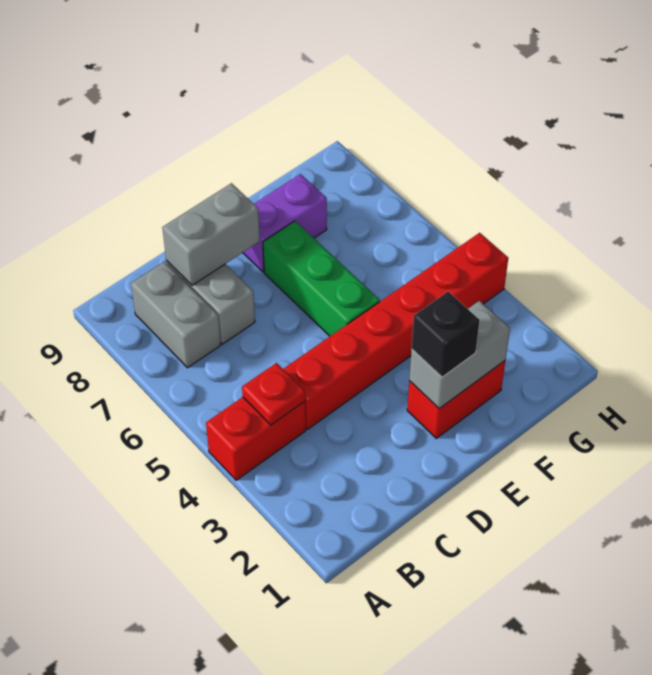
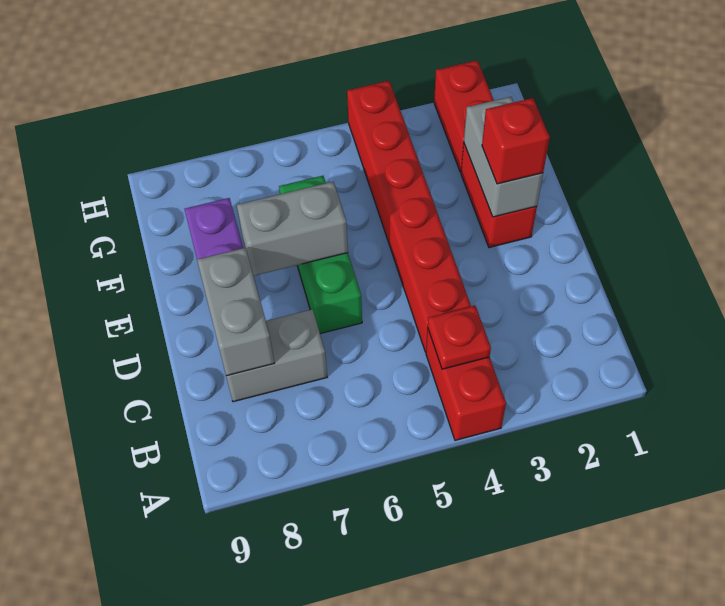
grey brick B7:B8 level 1 -> grey brick E6:E7 level 2
black brick E2 level 3 -> red brick E2 level 3
green brick E5:E7 level 1 -> green brick D6:F6 level 1
none -> red brick G2:H2 level 1

